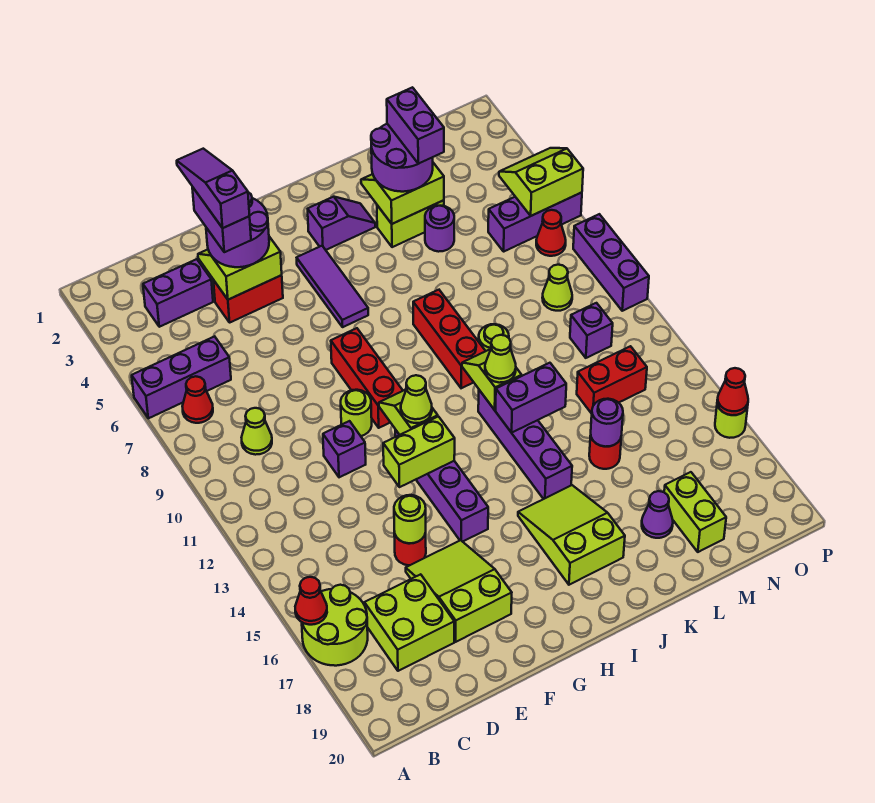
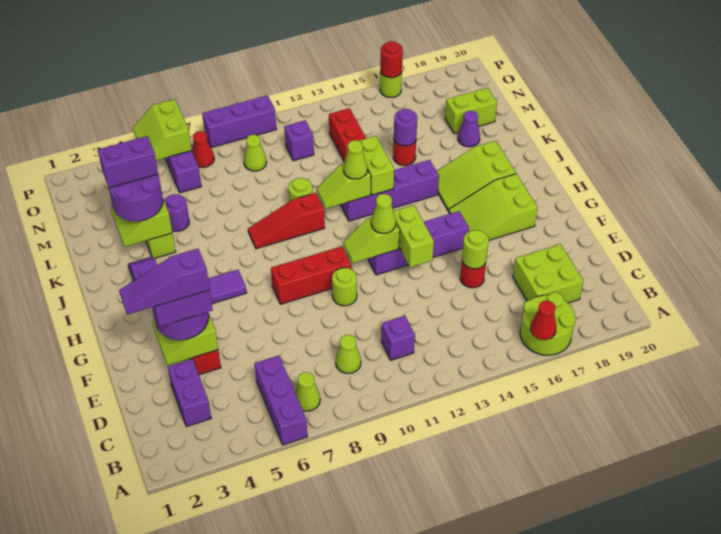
red cone B7 level 1 -> lime cone B7 level 1
purple brick E11 level 1 -> purple brick C11 level 1
lime slope E16:F18 level 1 top 18 -> lime slope G16:H18 level 1 top 18
red brick J8:J10 level 1 -> red slope J8:J10 level 1 top 10
purple brick J13:K13 level 2 -> lime brick J13:K13 level 2
red cone P16 level 2 -> red round brick P16 level 2

